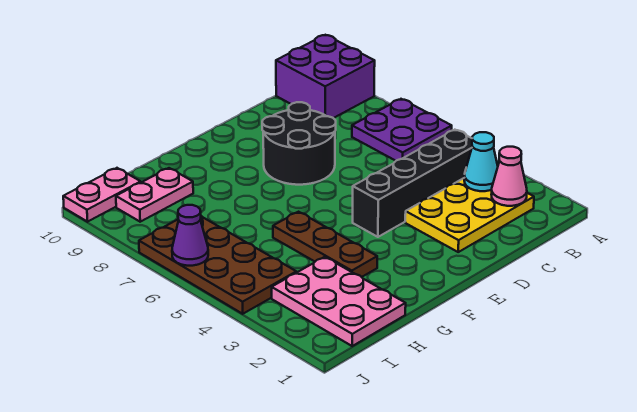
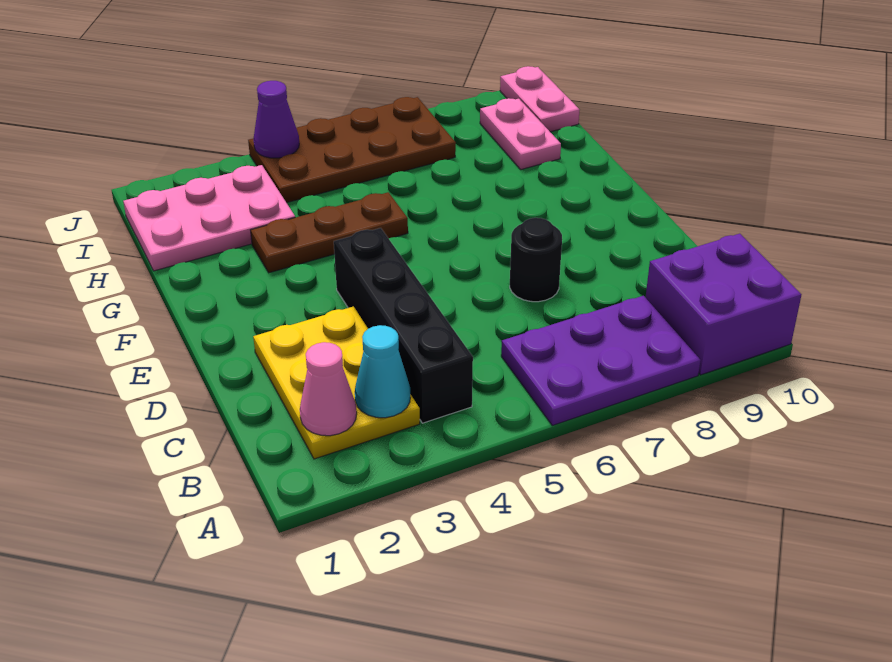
purple plate A6:B7 level 1 -> purple plate A6:B8 level 1
black round brick D7:E8 level 1 -> black round brick D7 level 1
purple cone J6 level 2 -> purple cone J4 level 2

